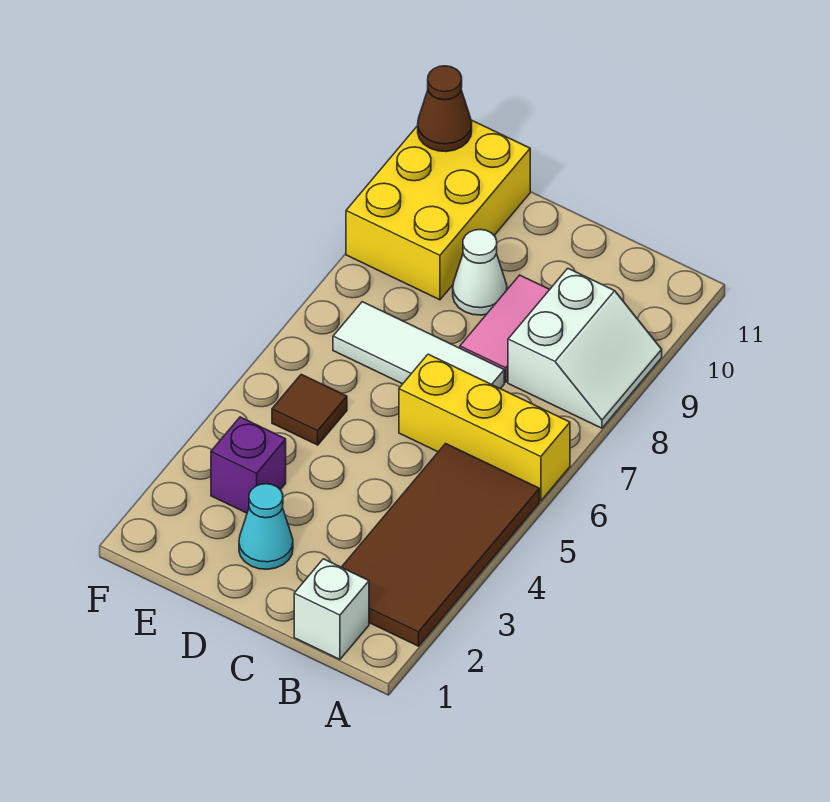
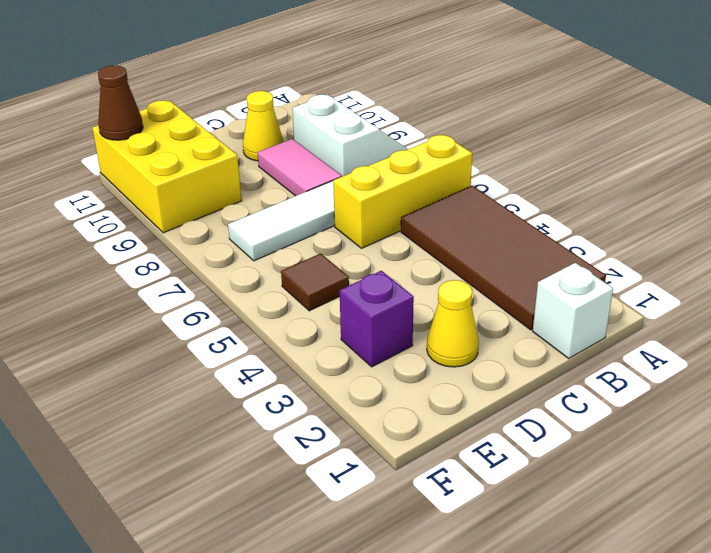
none -> yellow cone C10 level 1
cyan cone D2 level 1 -> yellow cone D2 level 1
white cone D9 level 1 -> none

